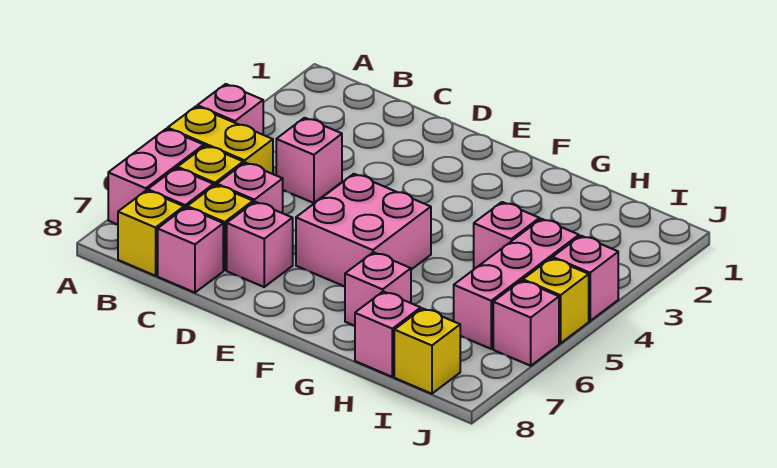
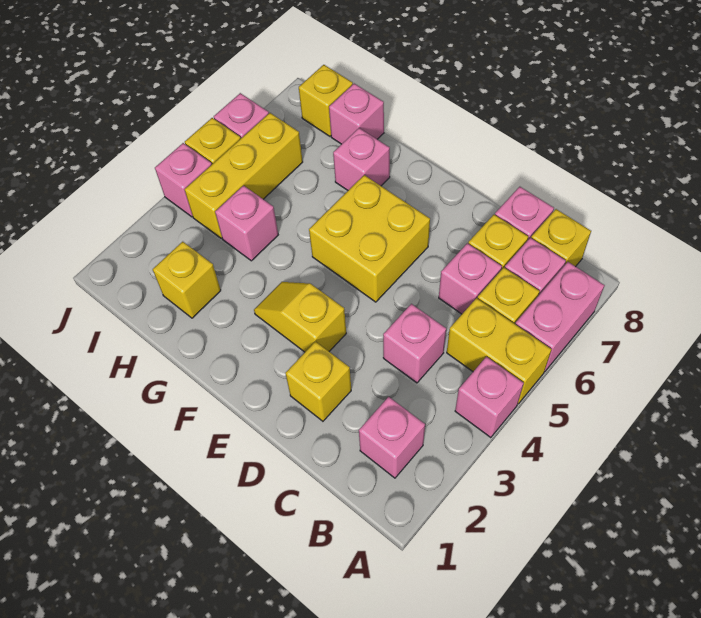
none -> yellow brick D2 level 1
pink brick D7 level 1 -> pink brick B2 level 1
none -> yellow slope E3:F3 level 1 top E
pink brick E5:F6 level 1 -> yellow brick E5:F6 level 1
none -> yellow brick H2 level 1
pink brick I4:I6 level 1 -> yellow brick I4:I6 level 1

